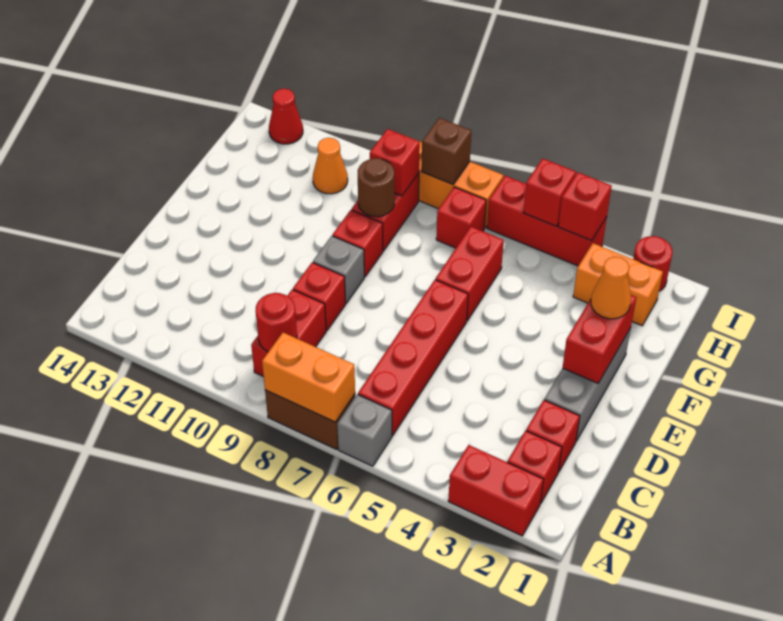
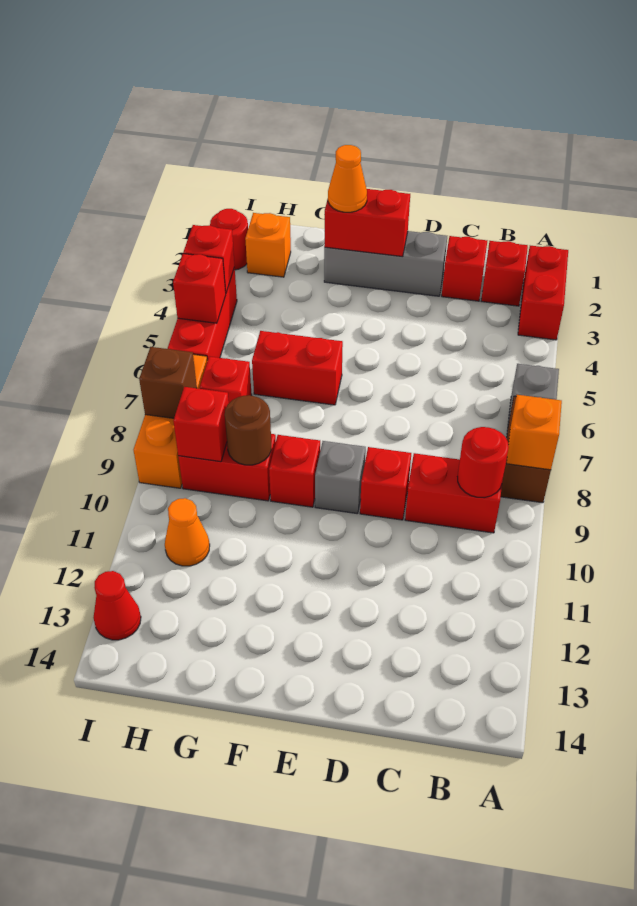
orange brick A7:A8 level 2 -> orange brick A8 level 2
red brick B6:E6 level 1 -> none
orange brick H2:H3 level 1 -> orange brick H2 level 1

